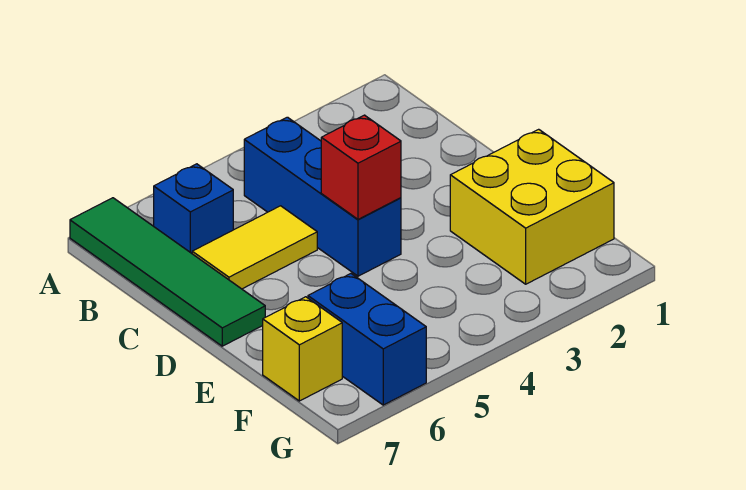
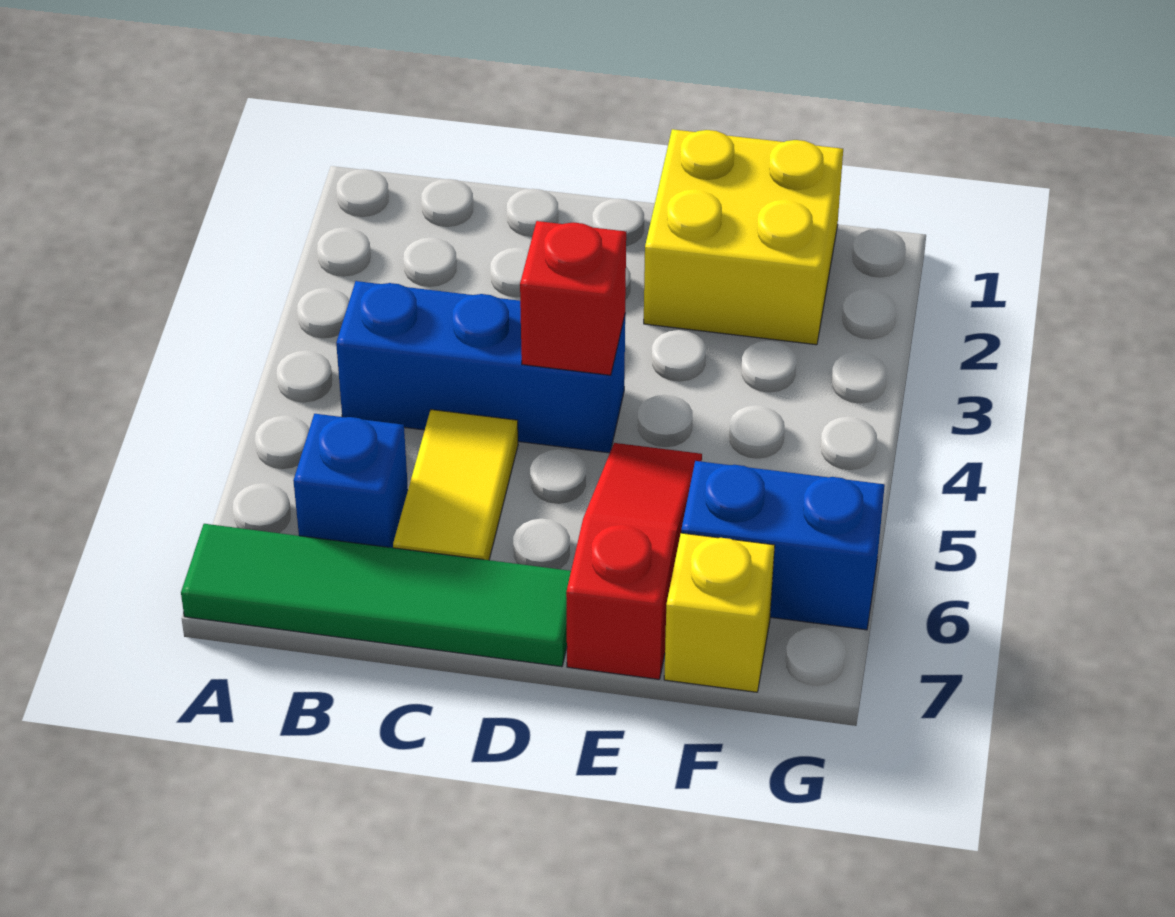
none -> red slope E5:E7 level 1 top 7

